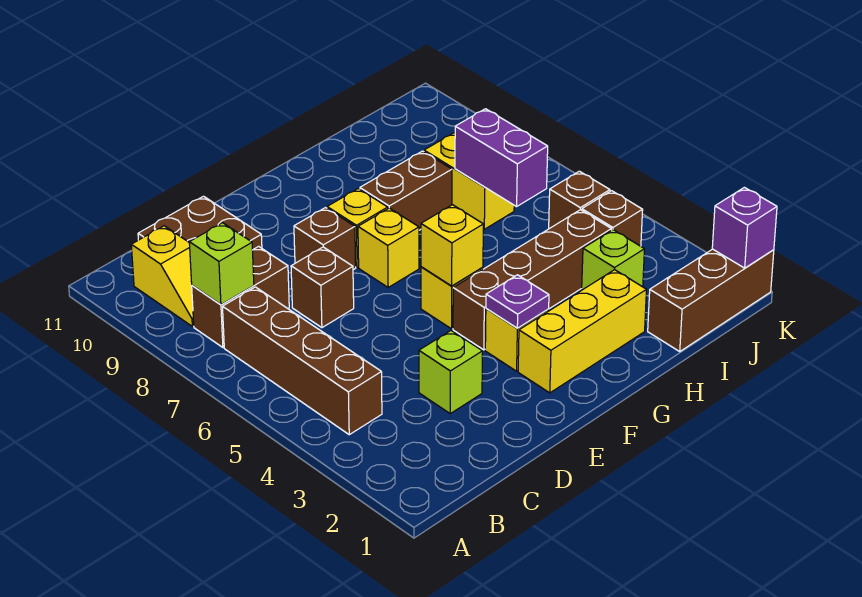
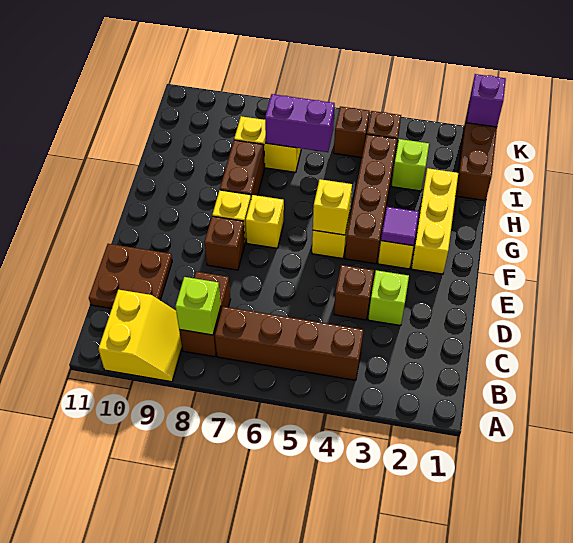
yellow slope B9:B10 level 1 top 10 -> yellow slope A9:B10 level 1 top 10
brown brick D7 level 1 -> brown brick D4 level 1
purple plate F3 level 2 -> purple tile F3 level 2

